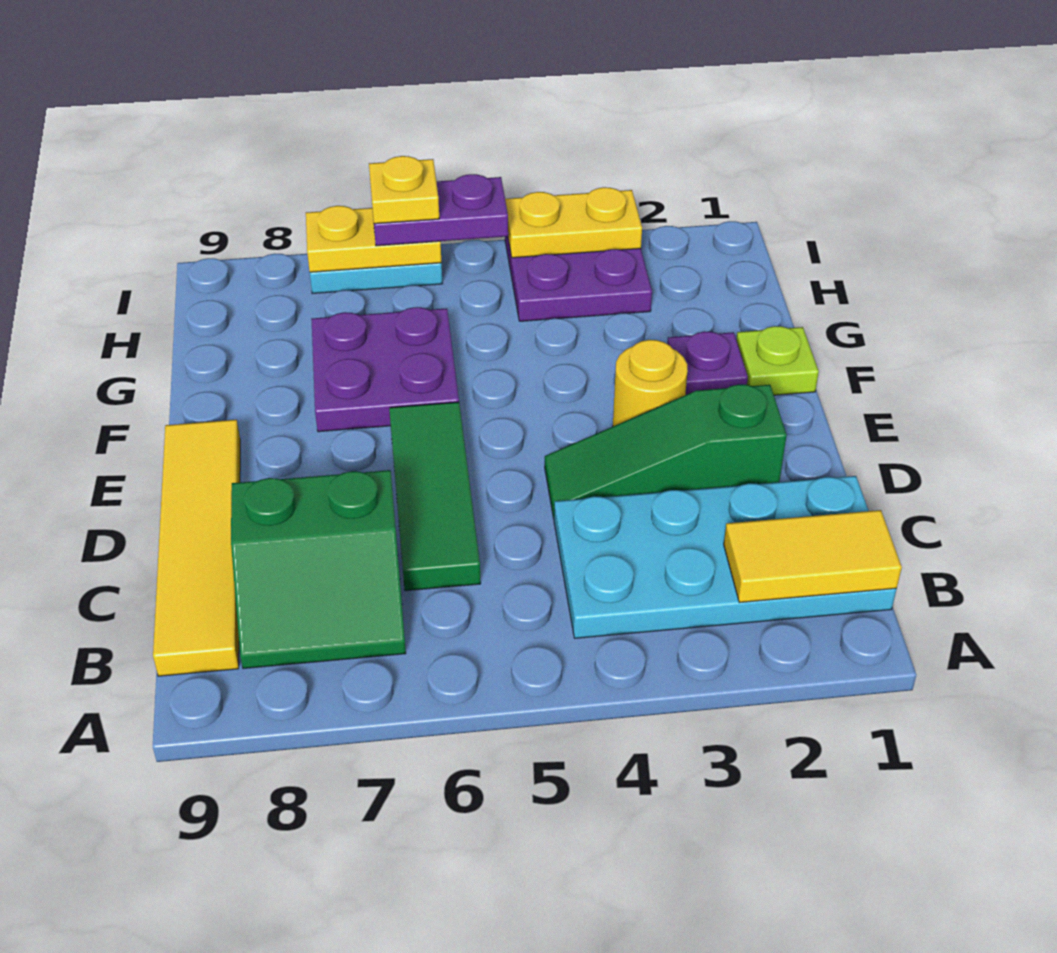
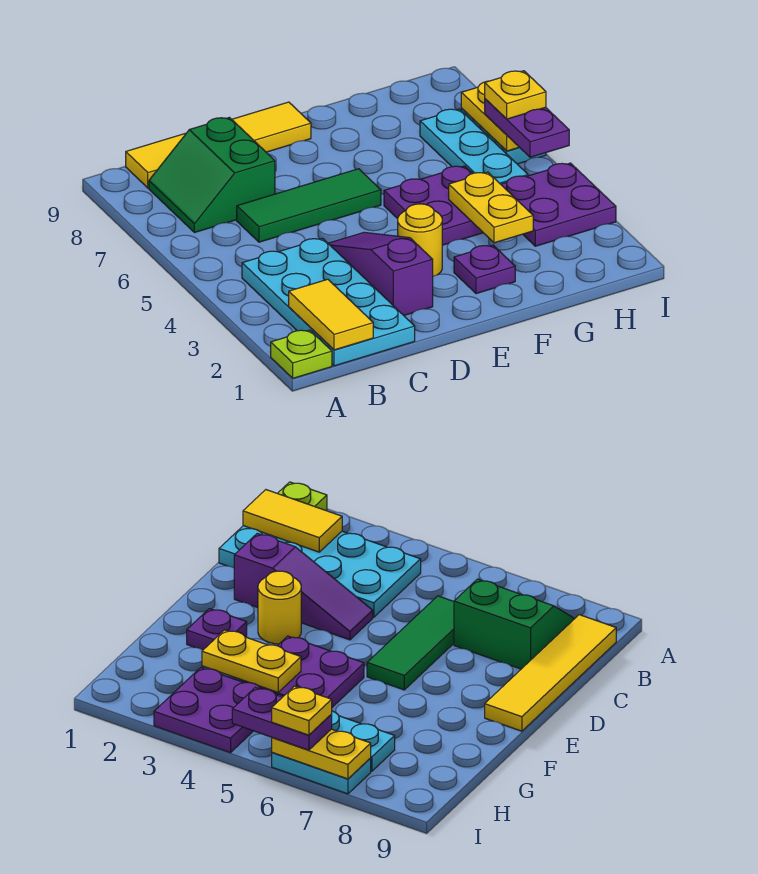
green slope D2:D4 level 1 top 2 -> purple slope D2:D4 level 1 top 2
lime plate F1 level 1 -> lime plate A1 level 1
purple plate F6:G7 level 1 -> purple plate F4:G5 level 1
none -> cyan plate H5:H7 level 1
yellow plate I3:I4 level 2 -> yellow plate G3:G4 level 2

